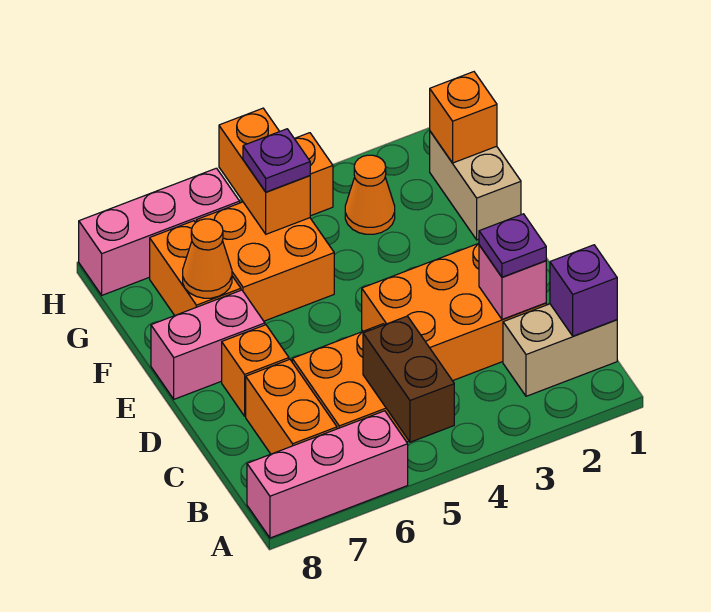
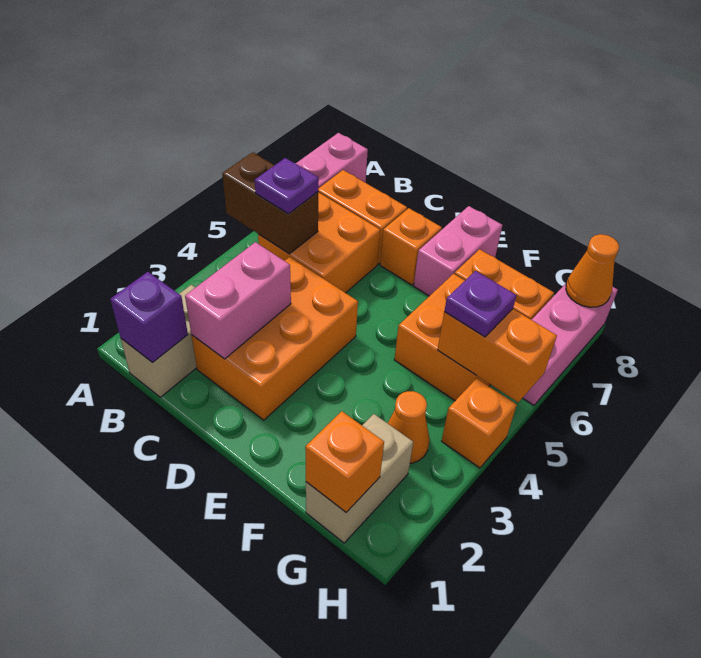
pink brick C2 level 2 -> pink brick C2:C3 level 2
purple plate C2 level 3 -> purple plate B5 level 3
tan brick F1:G1 level 1 -> tan brick G1:G2 level 1
orange cone F7 level 2 -> orange cone H8 level 2

